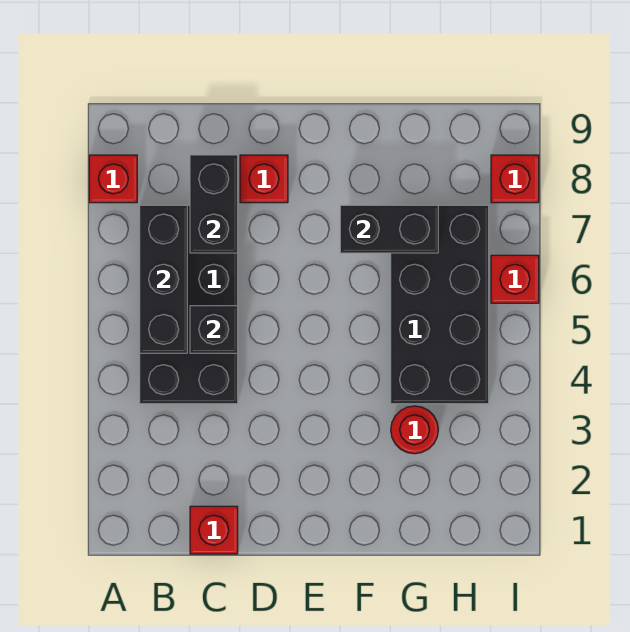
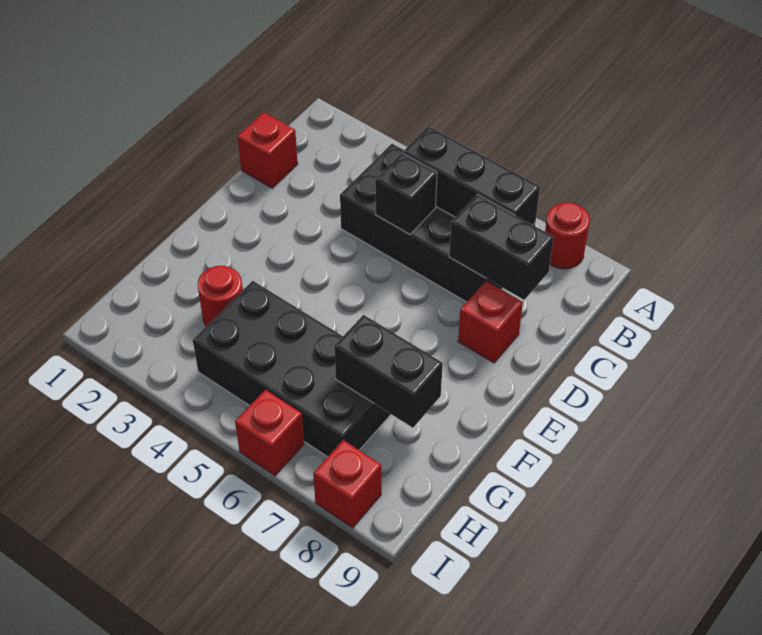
red brick A8 level 1 -> red round brick A8 level 1
black brick F7:G7 level 2 -> black brick G7:G8 level 2

